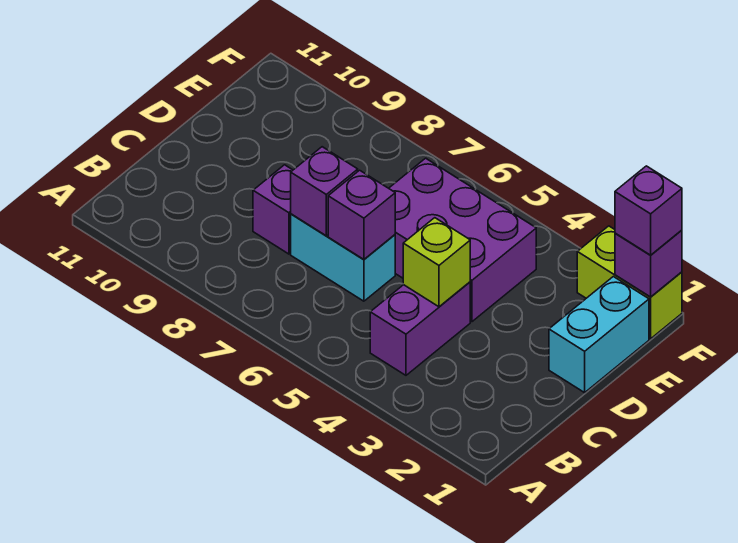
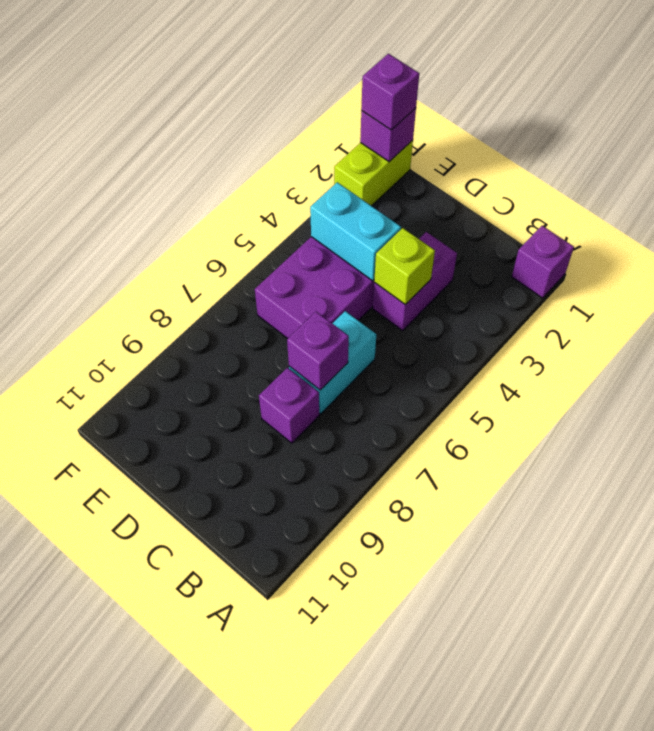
purple brick B4:C4 level 1 -> purple brick C3:C4 level 1
purple brick C6 level 2 -> purple brick A1 level 1
cyan brick D1:E1 level 1 -> cyan brick D4:E4 level 2

